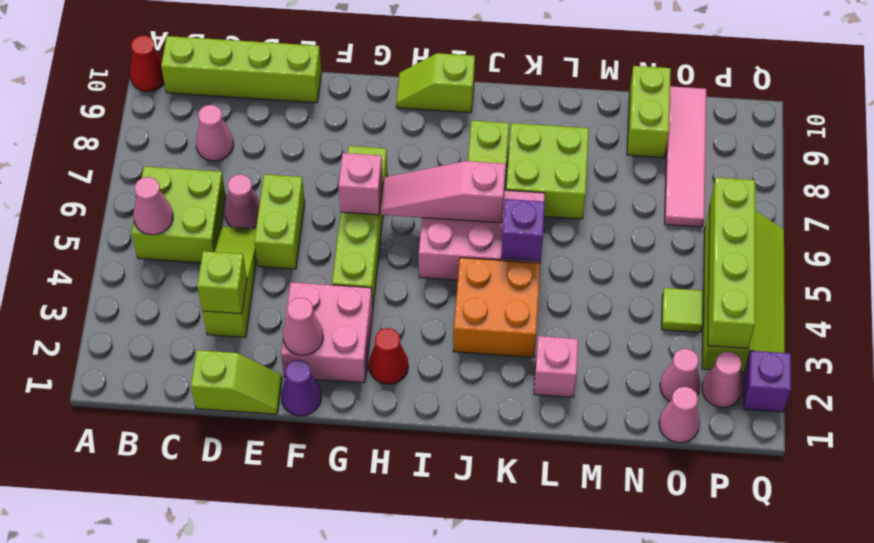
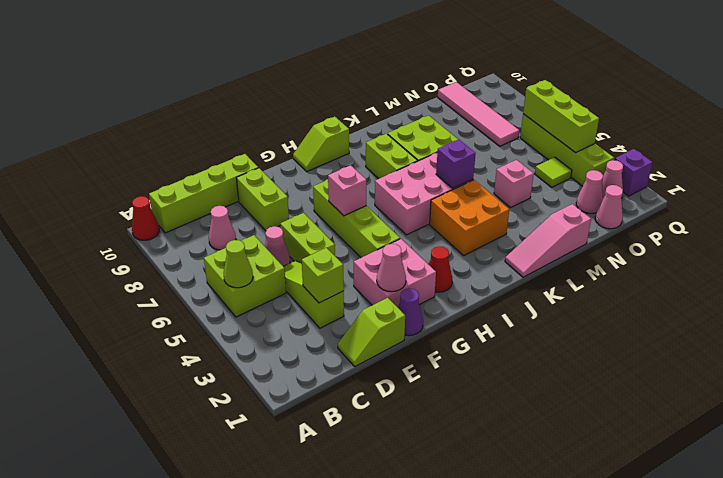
pink cone B5 level 2 -> lime cone B5 level 2
lime slope D1:E1 level 1 top D -> lime slope D1:E1 level 1 top E
pink slope H6:J6 level 2 top J -> pink slope K1:M1 level 1 top M
pink brick L2 level 1 -> pink brick M4 level 1
lime brick N9:N10 level 1 -> lime brick E8:E9 level 1
lime brick P3:P6 level 2 -> lime brick P4:P6 level 2

